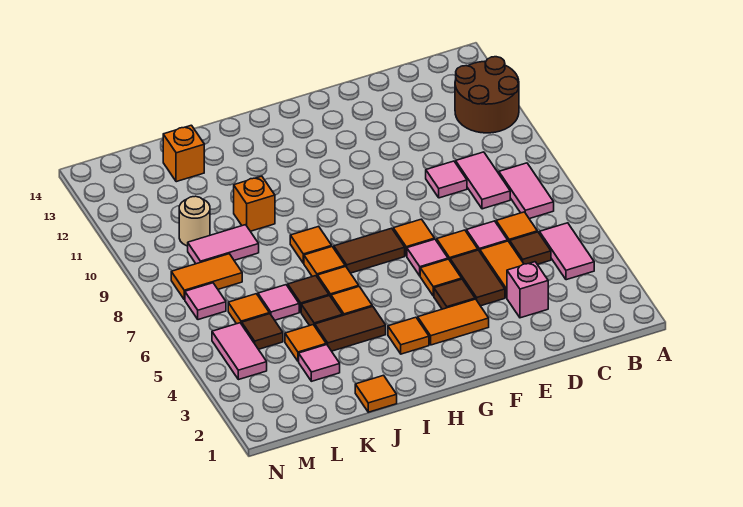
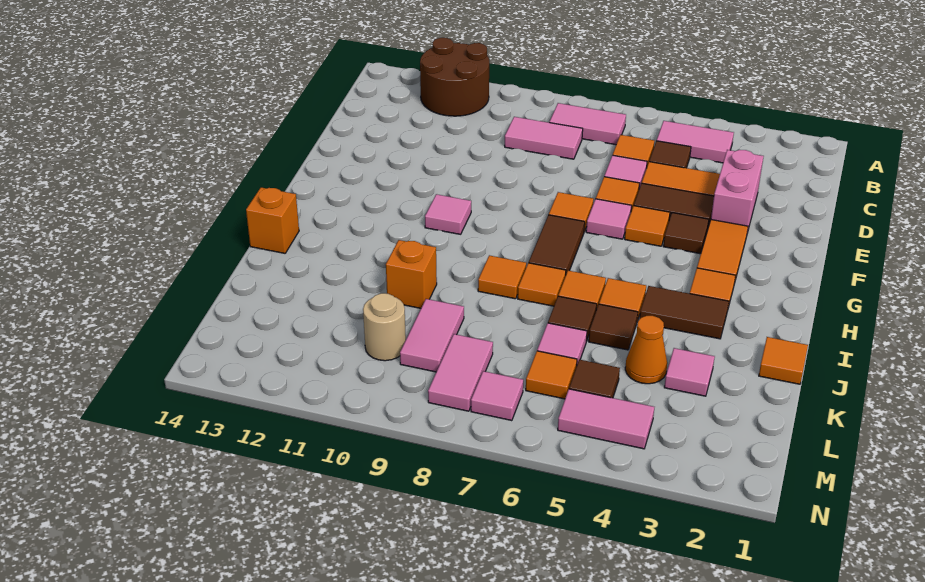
pink brick D3 level 1 -> pink brick D3:E3 level 1
pink tile D9 level 1 -> pink tile G10 level 1
brown tile I4:J4 level 1 -> brown tile I3:I4 level 1
orange tile K4 level 1 -> orange cone K4 level 1
orange brick K13 level 1 -> orange brick I14 level 1
orange tile L8:M8 level 1 -> pink tile L8:M8 level 1

